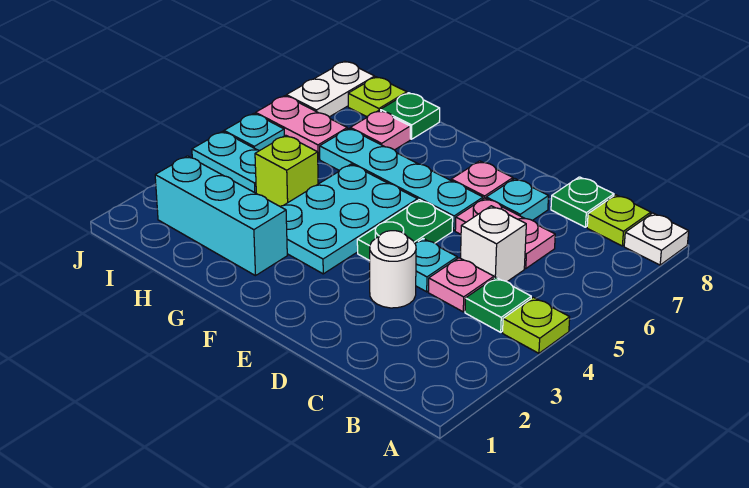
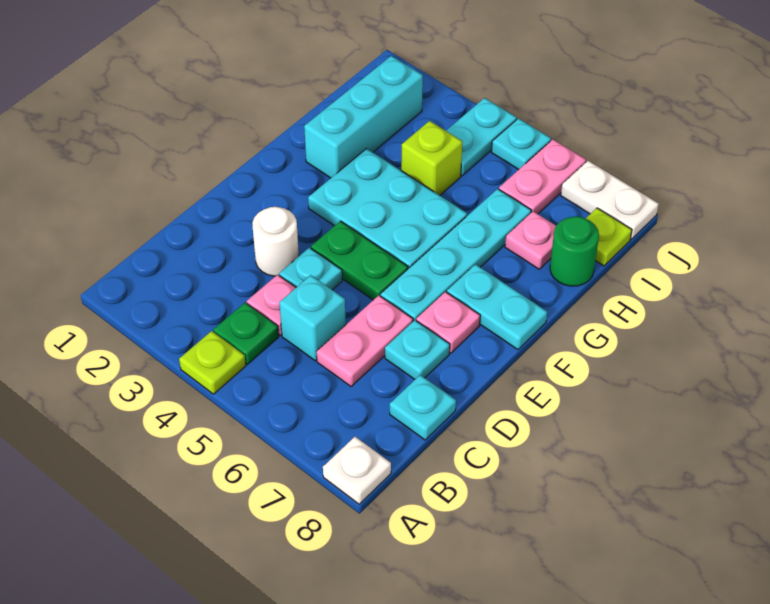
lime plate B8 level 1 -> none
white brick C5 level 1 -> cyan brick C5 level 1
green plate C8 level 1 -> cyan plate C8 level 1
none -> cyan plate F7:F8 level 1
green plate H8 level 1 -> green round brick H8 level 1

